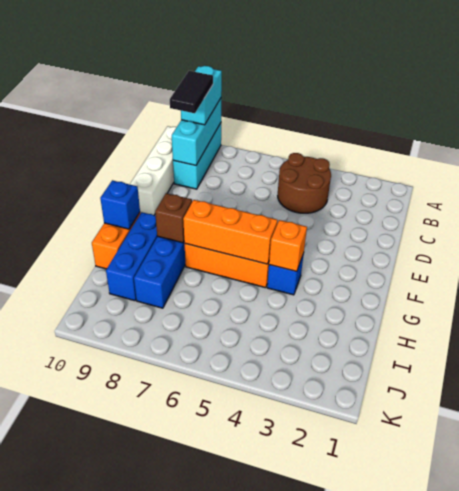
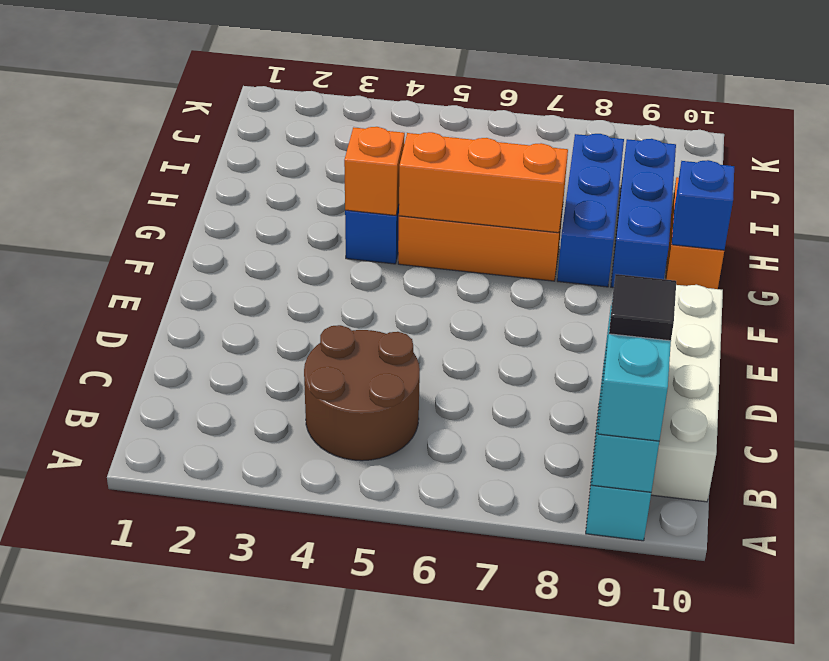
black tile B9:C9 level 4 -> black tile B9 level 4
brown brick G8 level 2 -> none

